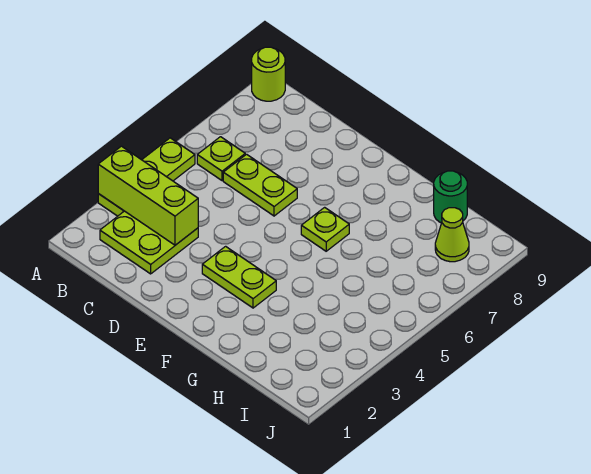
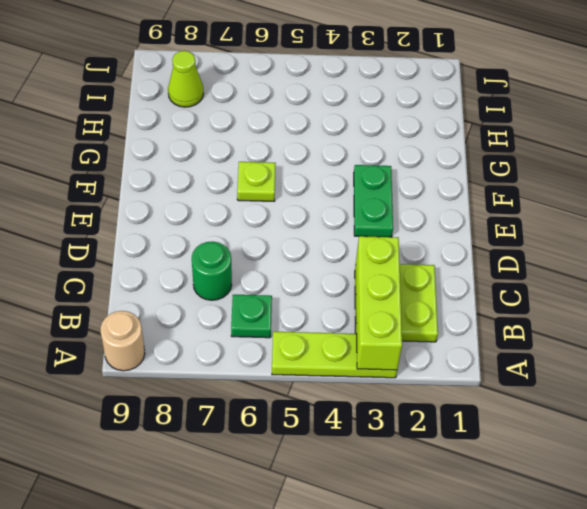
lime round brick A9 level 1 -> tan round brick A9 level 1
lime plate B6 level 1 -> green plate B6 level 1
lime plate C6:D6 level 1 -> none
lime plate E3:F3 level 1 -> green plate E3:F3 level 1
green round brick H9 level 1 -> green round brick C7 level 1

